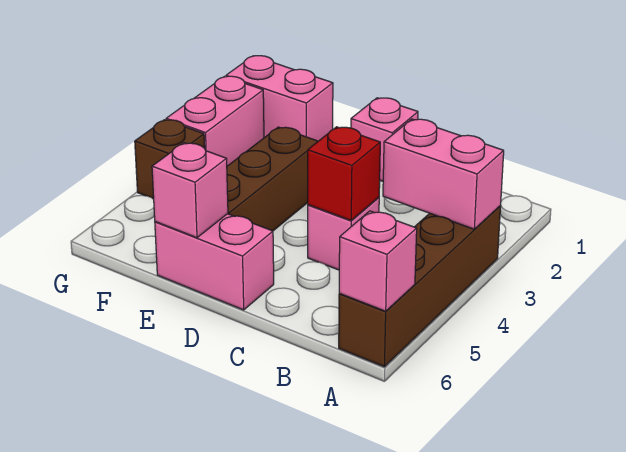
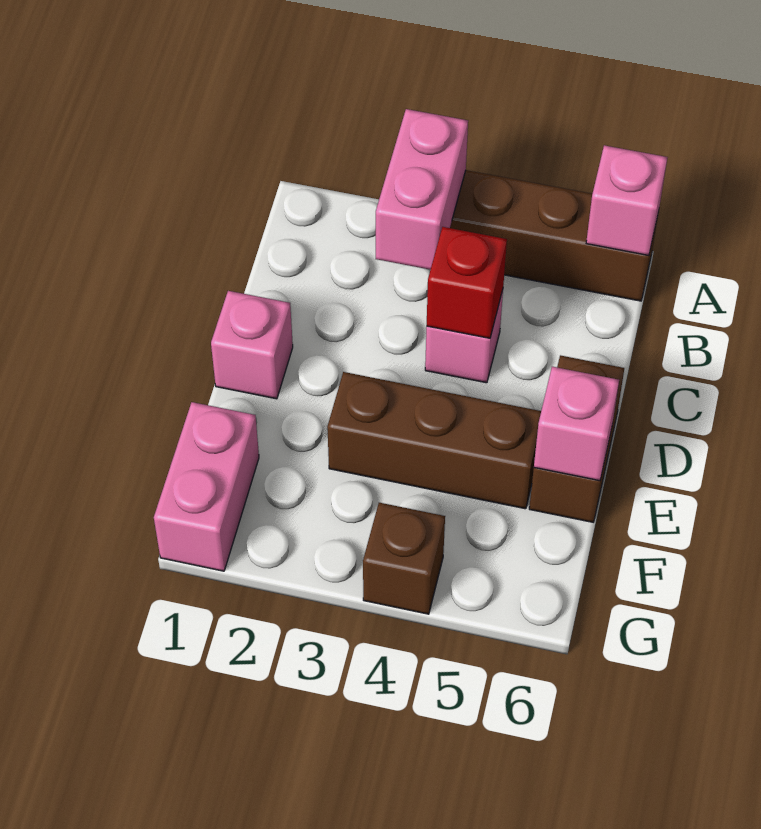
pink brick D6:E6 level 1 -> brown brick D6:E6 level 1
pink brick G2:G3 level 1 -> none

